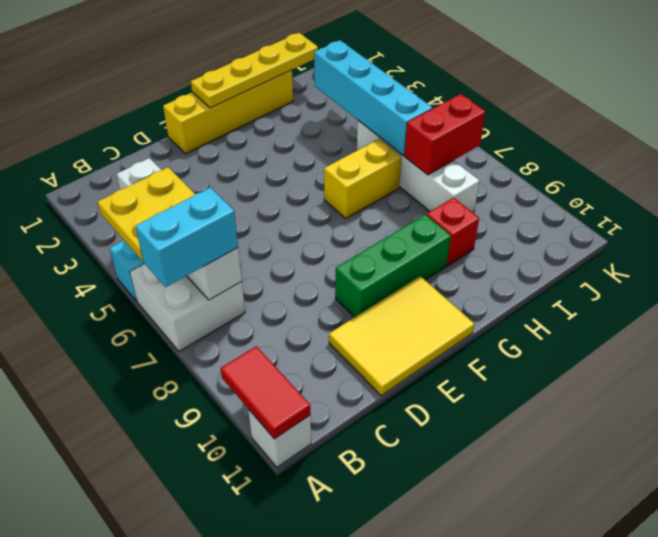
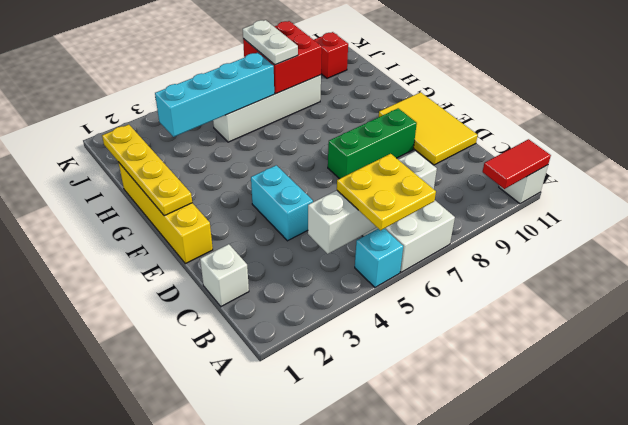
cyan brick A7:B7 level 3 -> cyan brick D4:E4 level 1
none -> white brick C1 level 1
green brick E9:G9 level 1 -> green brick E7:E9 level 1
yellow brick G6:H6 level 1 -> none
red brick H9 level 1 -> red brick J10 level 1
red brick I7:J7 level 2 -> red brick I7:J8 level 2
none -> white plate I7:J7 level 3

